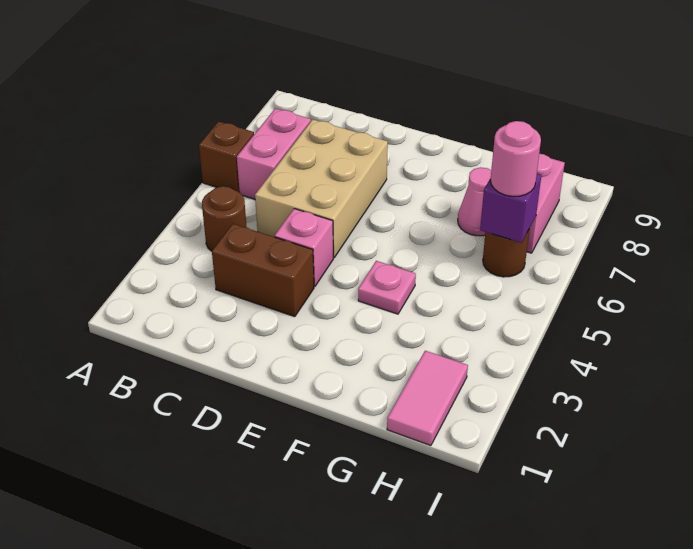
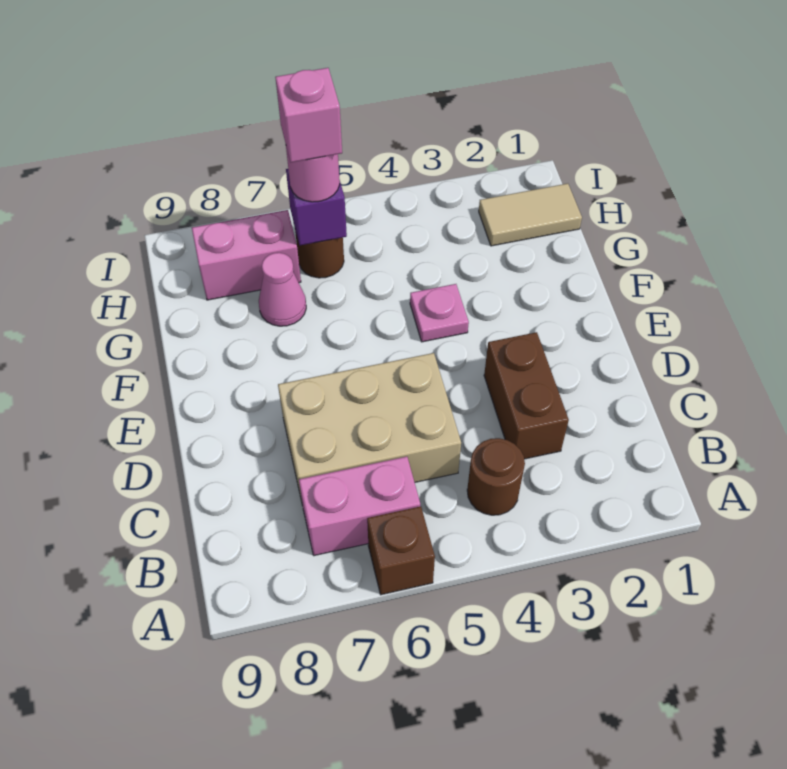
pink brick D4 level 1 -> pink brick H6 level 4
pink tile H1:H2 level 1 -> tan tile H1:H2 level 1

